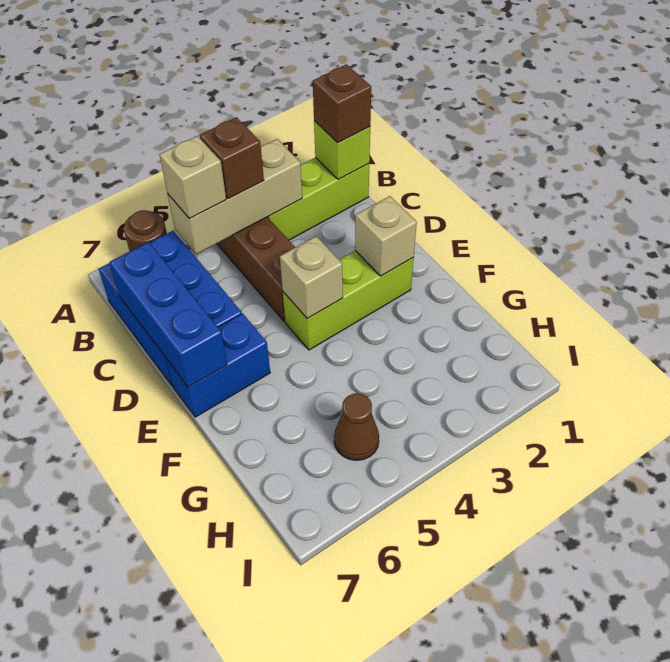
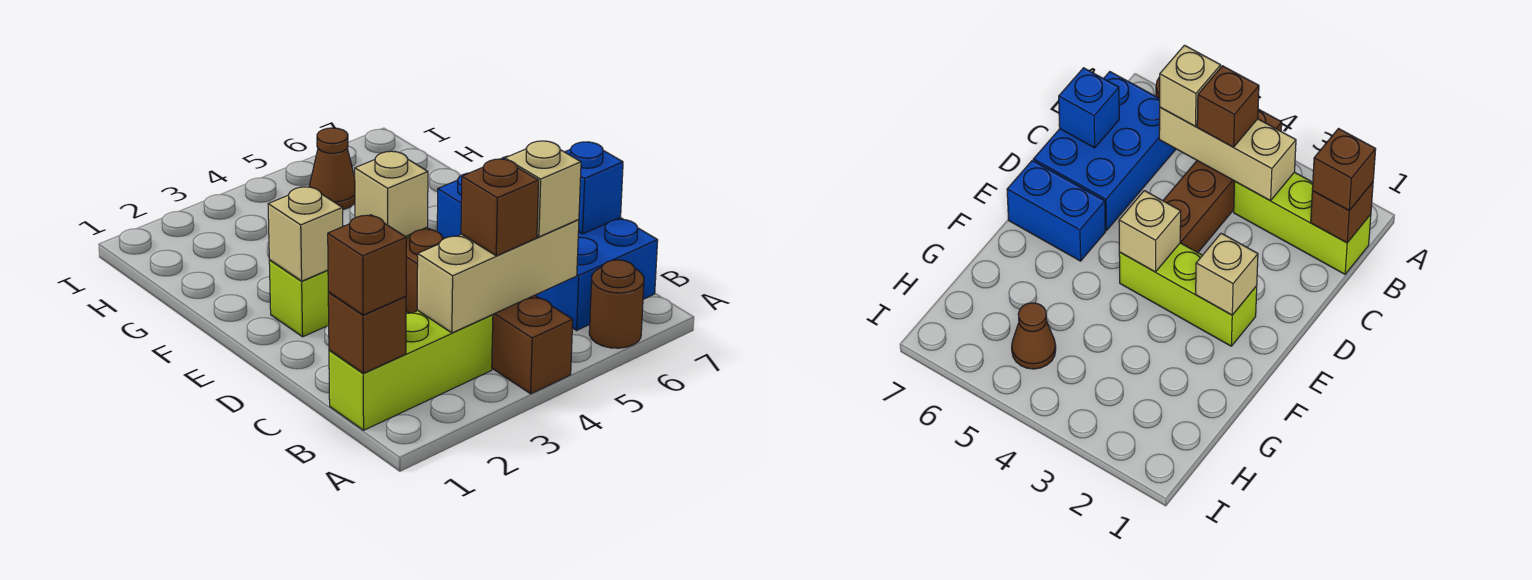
lime brick B1 level 2 -> brown brick B1 level 2
blue brick C7:E7 level 2 -> blue brick C7 level 2

